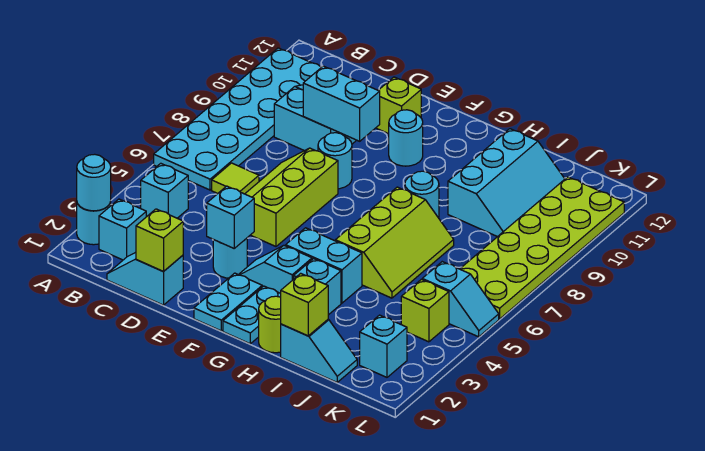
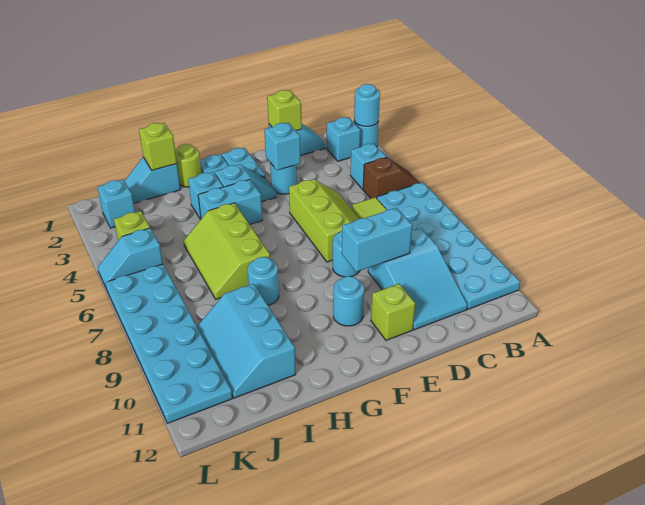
none -> brown slope A5:B5 level 1 top B
lime plate K6:L11 level 1 -> cyan plate K6:L11 level 1

